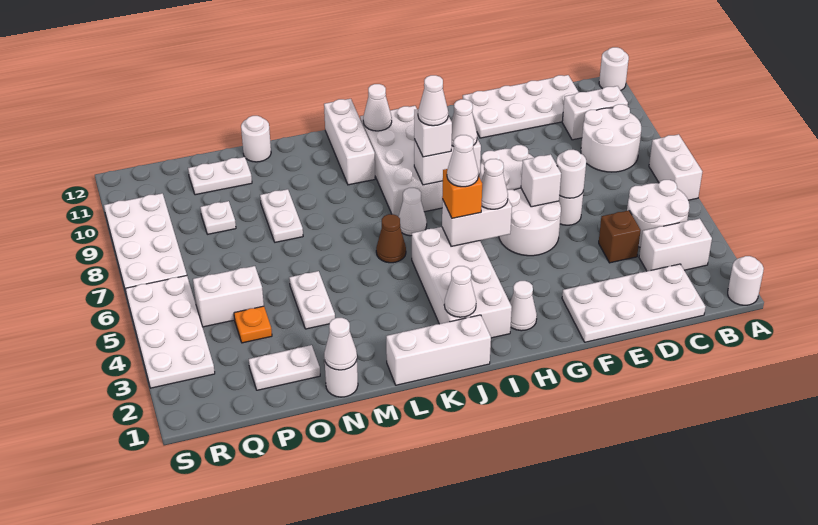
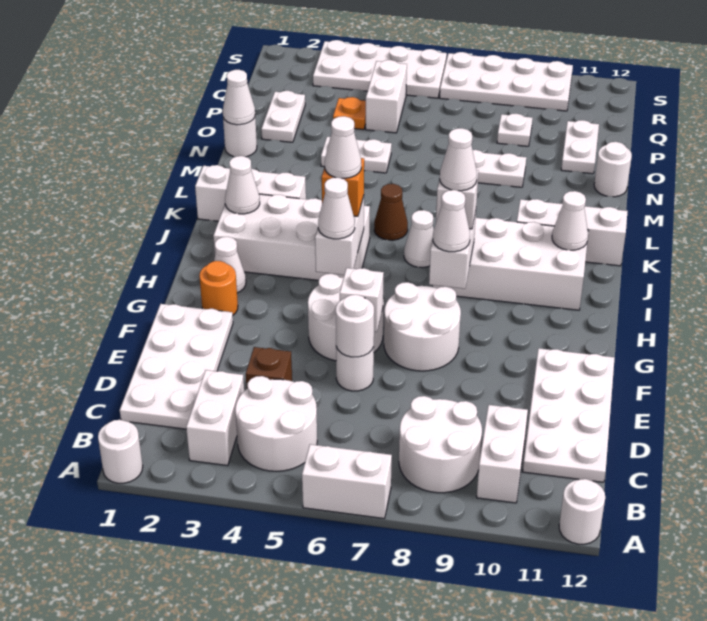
none -> orange round brick G2 level 1
white brick J1:L1 level 1 -> white brick K1:K3 level 1

